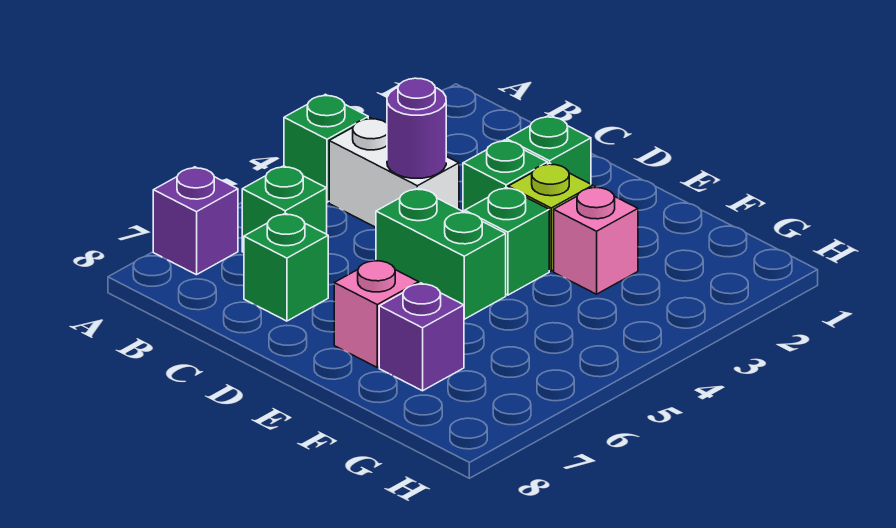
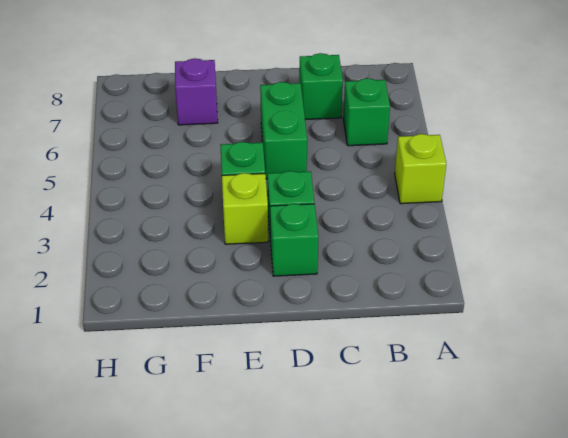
green brick A4 level 1 -> lime brick A4 level 1
purple brick A7 level 1 -> none
white brick B4:C4 level 1 -> none
purple round brick C4 level 2 -> none
green brick D5:E5 level 1 -> green brick D5:D6 level 1
pink brick E7 level 1 -> none
pink brick F3 level 1 -> none

